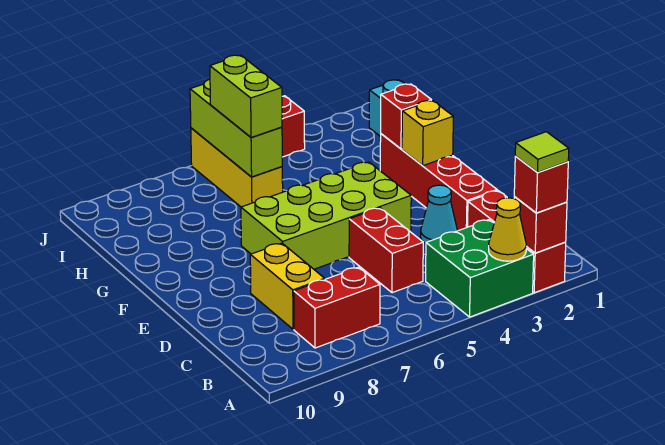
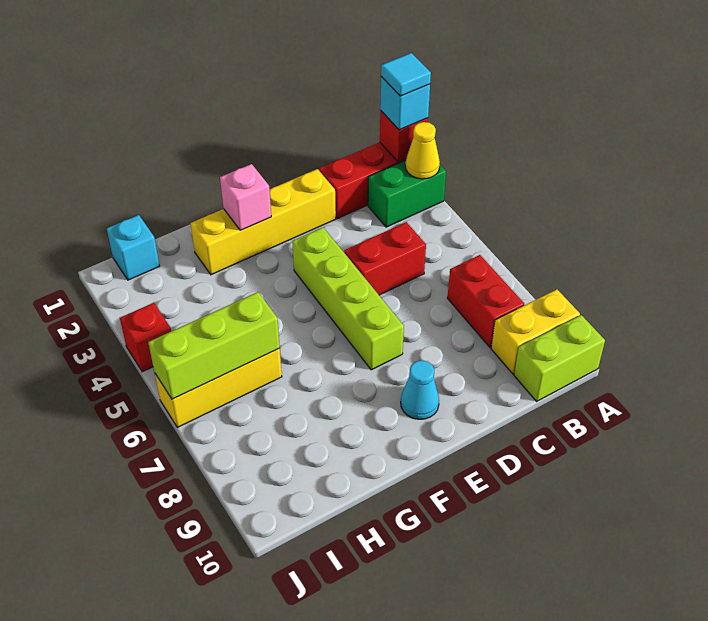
red brick A2 level 3 -> cyan brick A2 level 3
lime tile A2 level 4 -> cyan tile A2 level 4
green brick A3:B4 level 1 -> green brick A3:B3 level 1
yellow brick C8:D8 level 1 -> yellow brick A9:B9 level 1
red brick D2:G2 level 1 -> yellow brick D2:G2 level 1
cyan cone D3 level 1 -> cyan cone E9 level 1
lime brick E4:F7 level 1 -> lime brick E4:E7 level 1
yellow brick F2 level 2 -> pink brick F2 level 2
red brick G2 level 2 -> none
lime brick H6:I6 level 3 -> lime brick A10:B10 level 1

